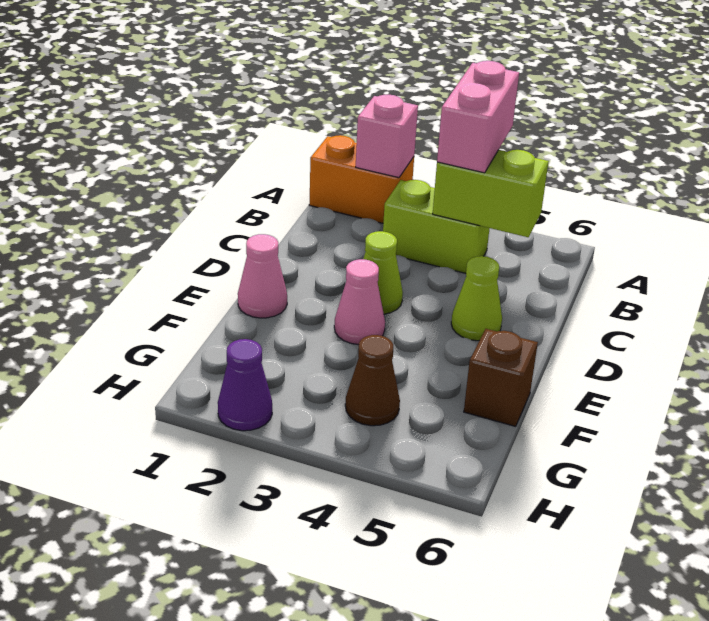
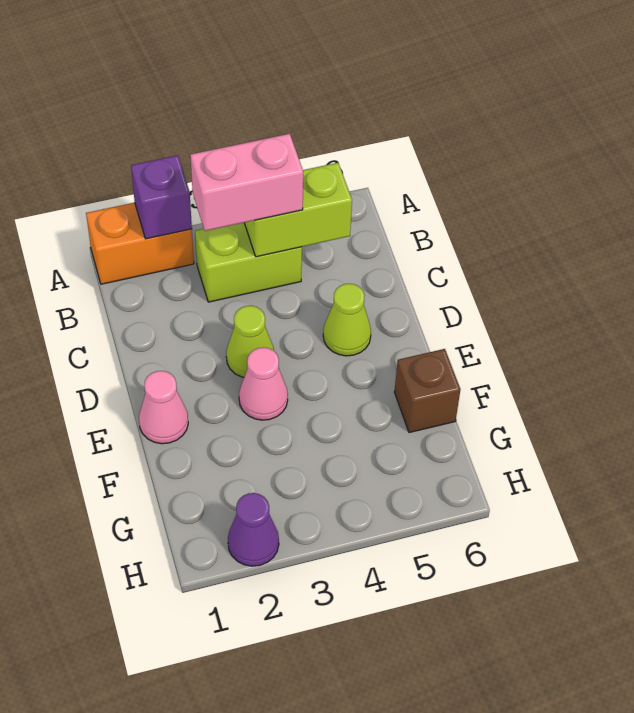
pink brick A2 level 2 -> purple brick A2 level 2
pink brick A4:B4 level 3 -> pink brick B3:B4 level 3
brown cone G4 level 1 -> none

